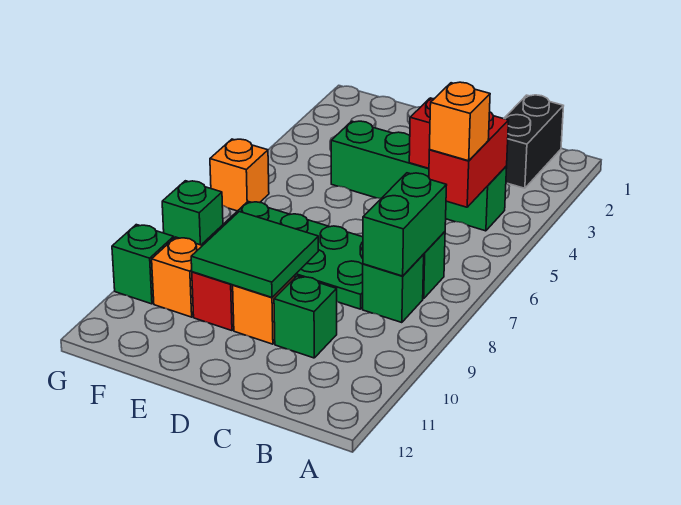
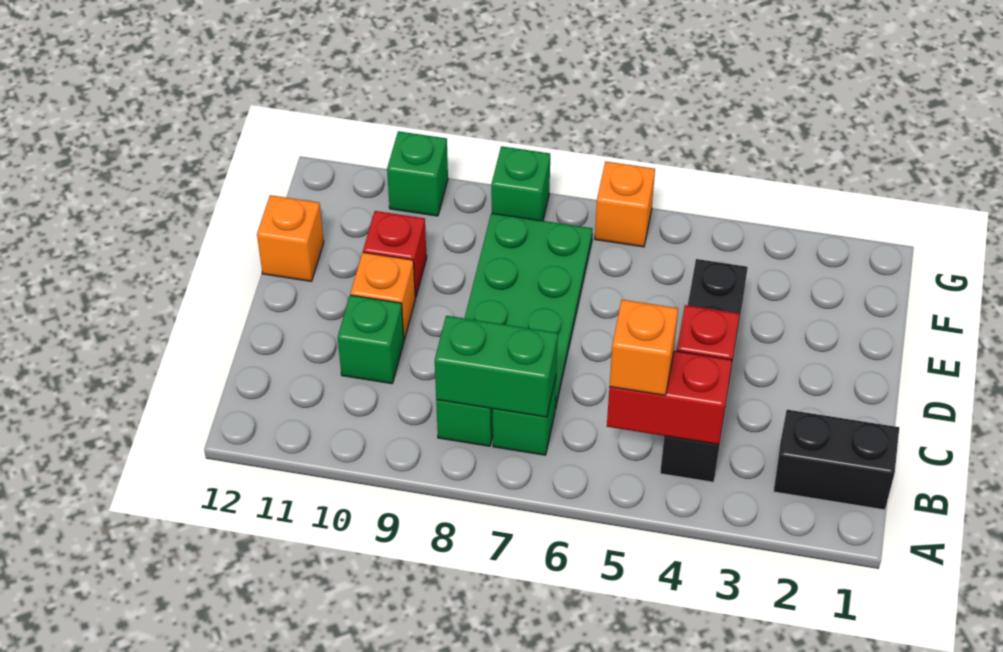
green brick B4:E4 level 1 -> black brick B4:E4 level 1
green tile D9:E10 level 2 -> none
orange brick F10 level 1 -> orange brick E12 level 1

